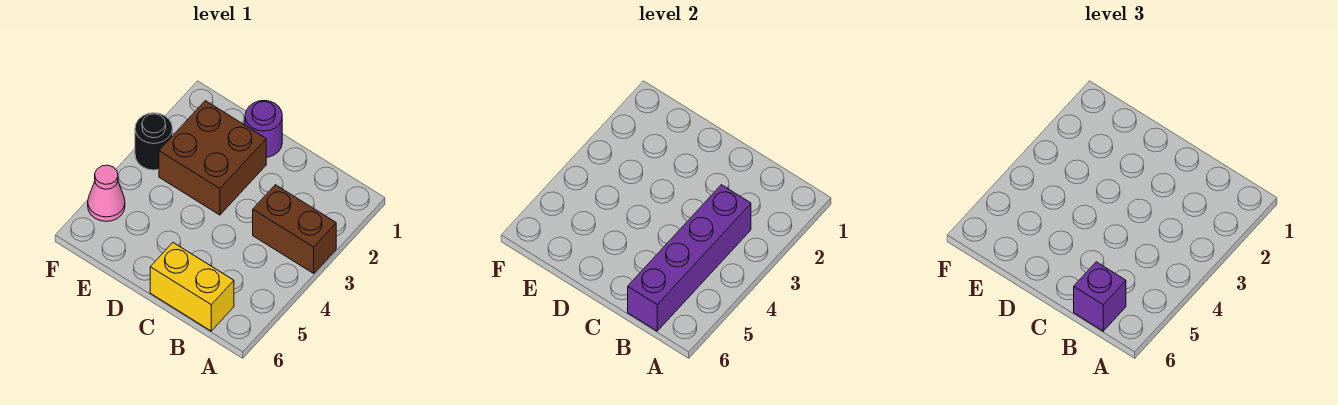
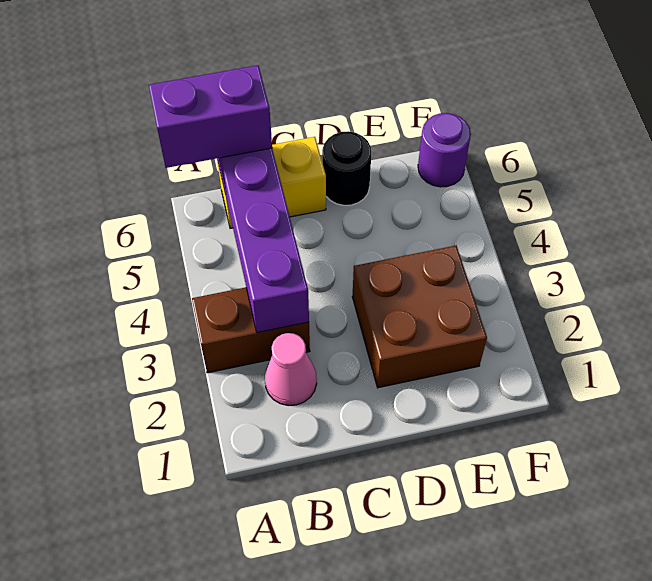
purple brick B6 level 3 -> purple brick A6:B6 level 3
purple round brick D1 level 1 -> purple round brick F6 level 1
black round brick F3 level 1 -> black round brick D6 level 1
pink cone F5 level 1 -> pink cone B2 level 1

